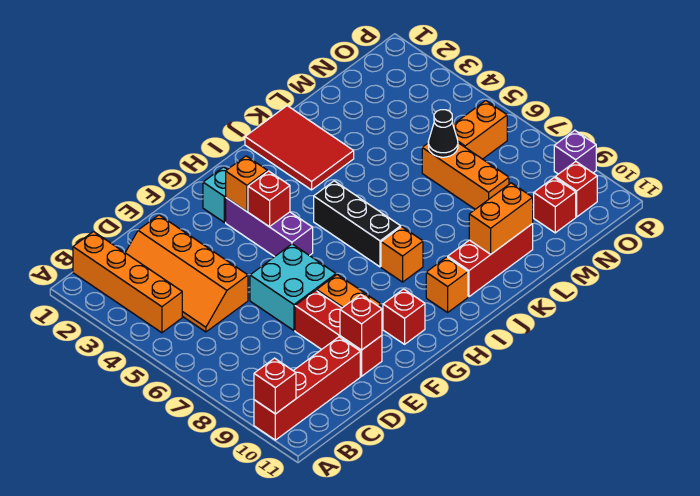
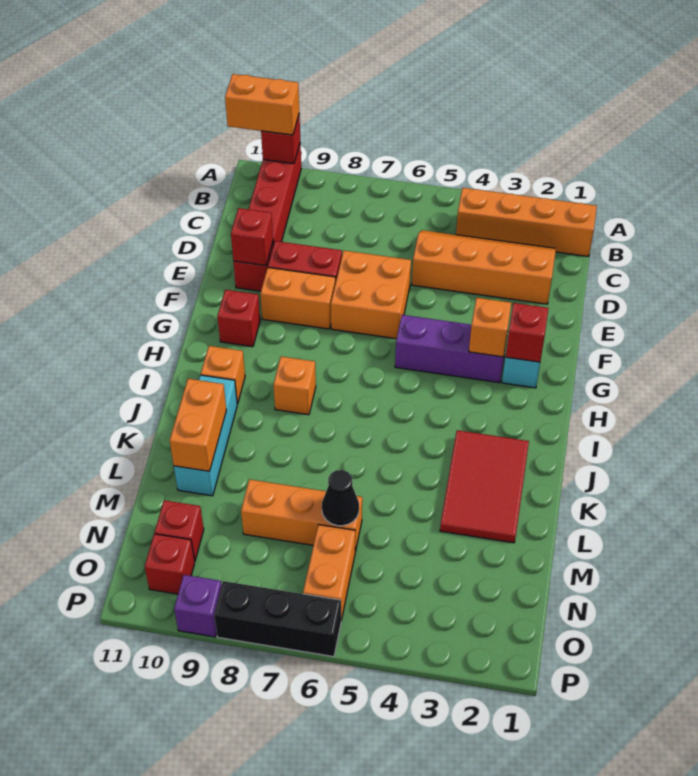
none -> orange brick A10:A11 level 3
cyan brick E6:F7 level 1 -> orange brick E6:F7 level 1
red brick G4 level 2 -> red brick G2 level 2
black brick I5:I7 level 1 -> black brick P6:P8 level 1
red tile J1:K3 level 1 -> red tile J2:L3 level 1
red brick J10:L10 level 1 -> cyan brick J10:L10 level 1

